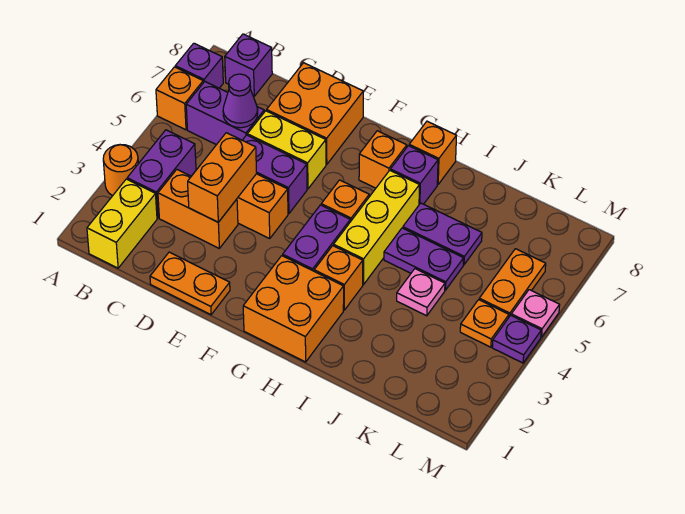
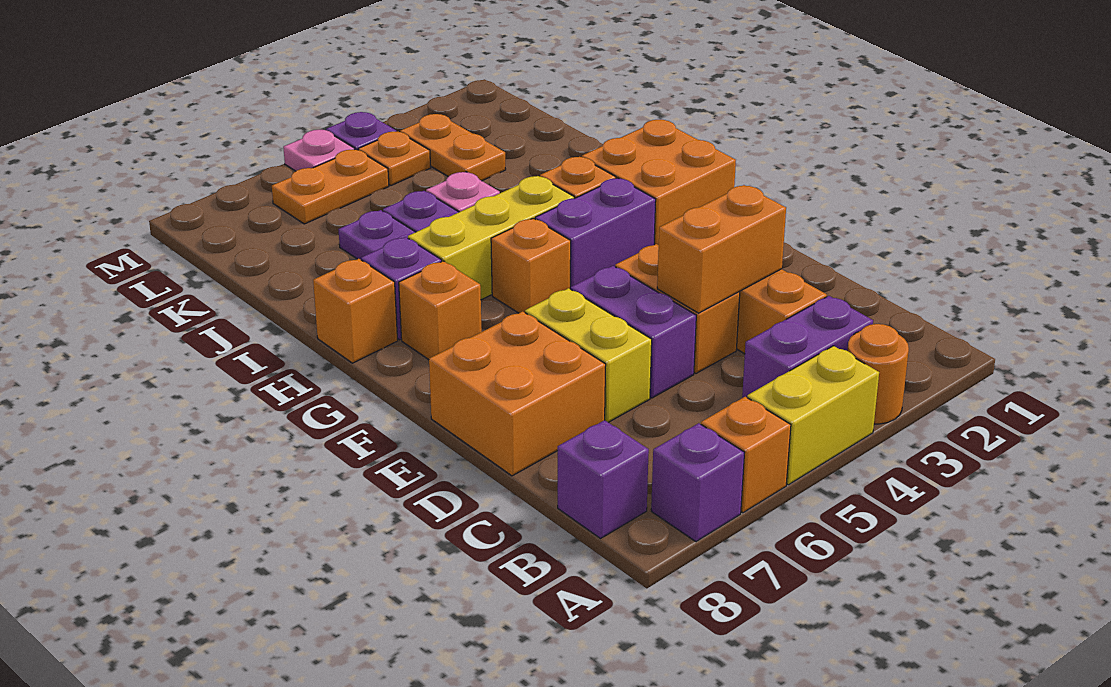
yellow brick B1:B2 level 1 -> yellow brick A4:A5 level 1
purple brick B6:C6 level 1 -> none
purple cone C6 level 2 -> none
orange plate D1:E1 level 1 -> orange plate K3:L3 level 1

